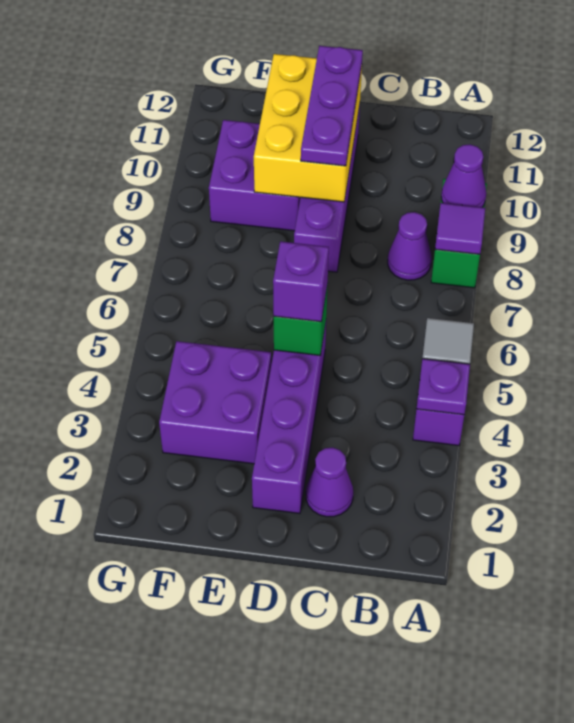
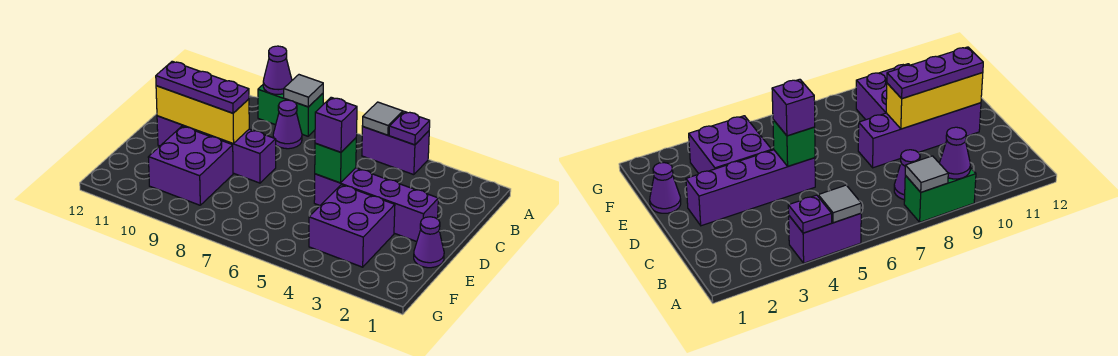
purple tile A8 level 2 -> grey tile A8 level 2
purple cone C2 level 1 -> purple cone E1 level 1
yellow brick D9:E11 level 2 -> yellow brick D9:D11 level 2

